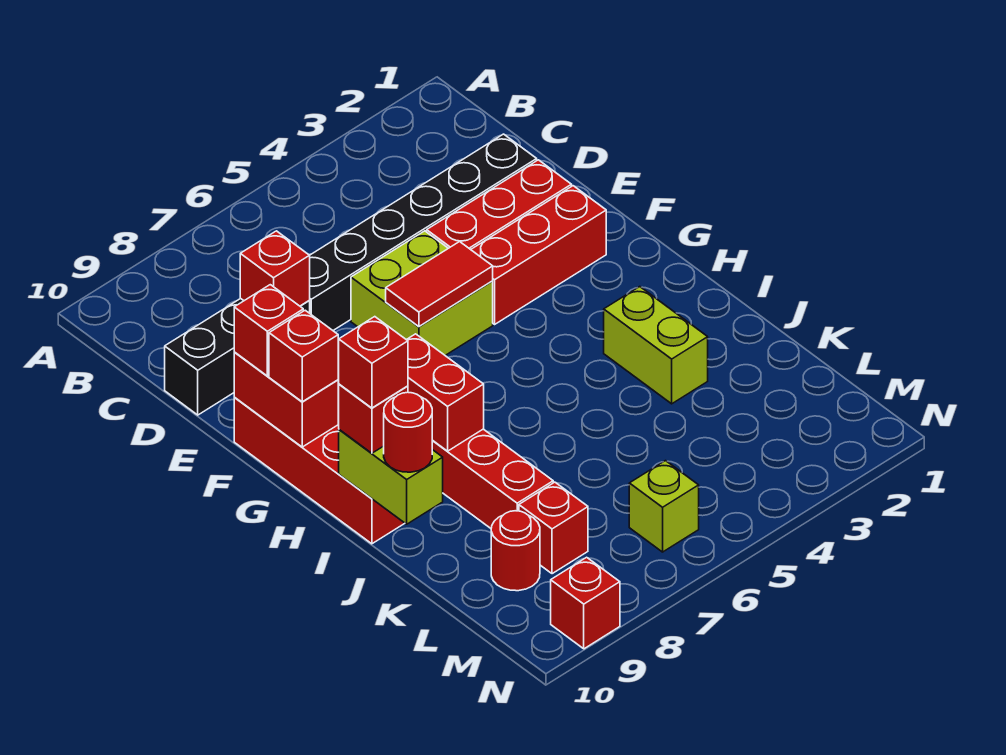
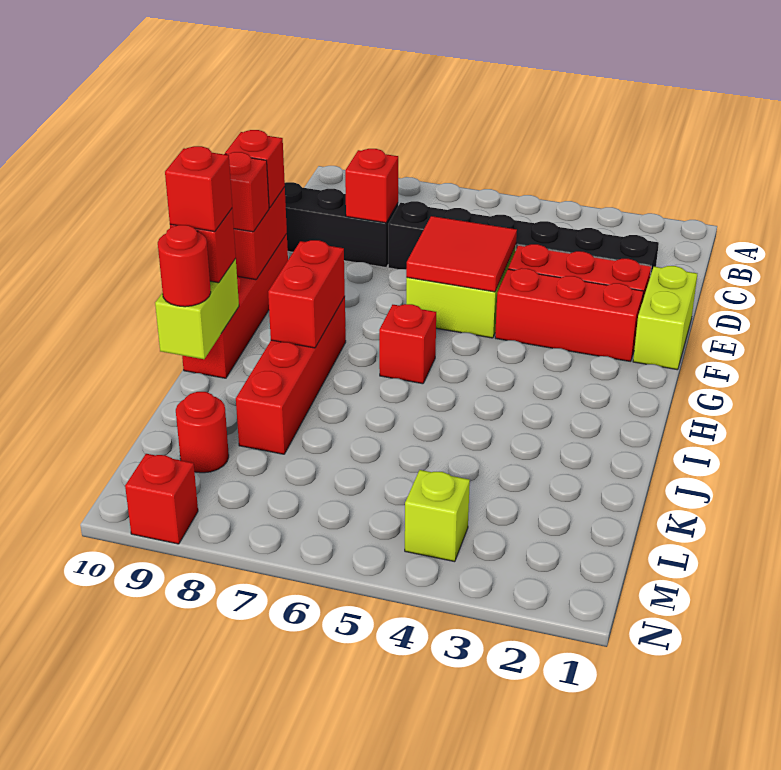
red tile F5:F6 level 2 -> red tile E5:F6 level 2
lime brick I3:J3 level 1 -> lime brick E1:F1 level 1
red brick L8 level 1 -> red brick H6 level 1
lime brick M6 level 1 -> lime brick M4 level 1

